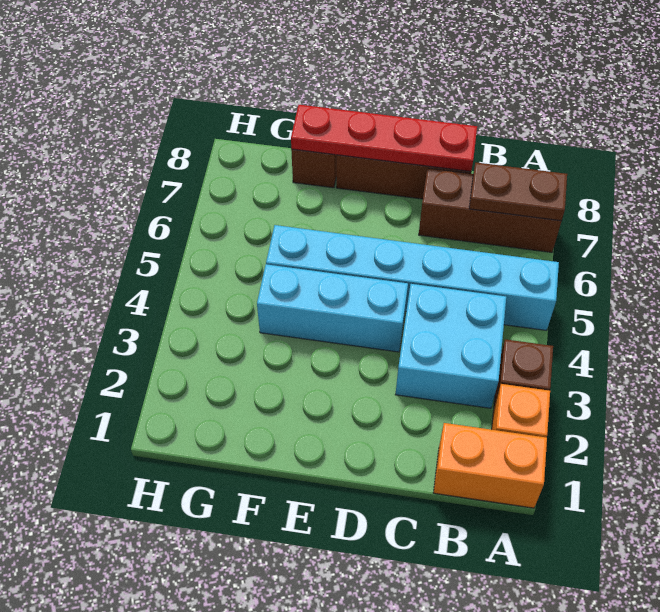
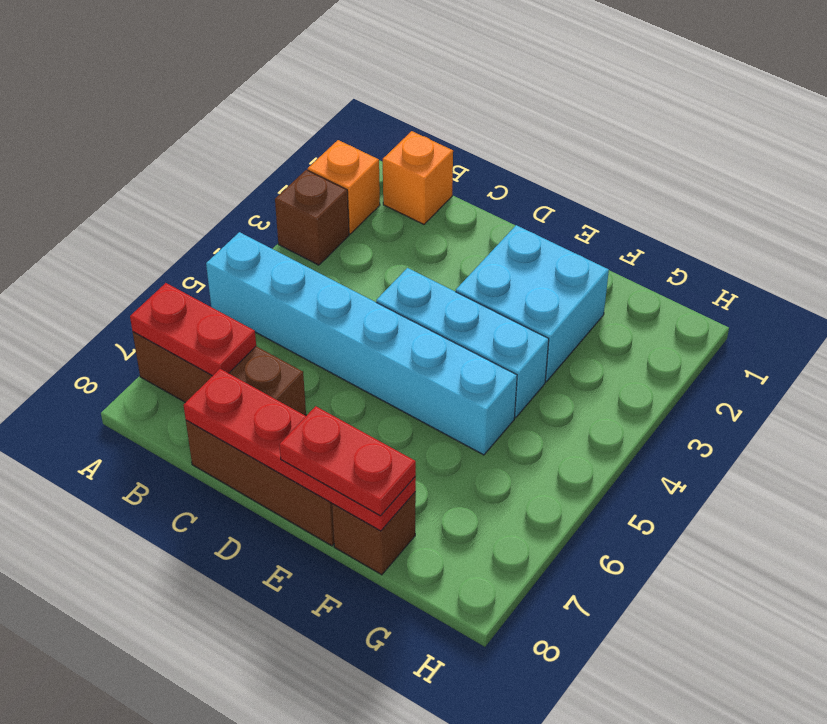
orange brick A1:B1 level 1 -> orange brick B1 level 1
brown plate A7:B7 level 2 -> red plate A7:B7 level 2
cyan brick B3:C4 level 1 -> cyan brick E2:F3 level 1
none -> red plate E8:F8 level 3

